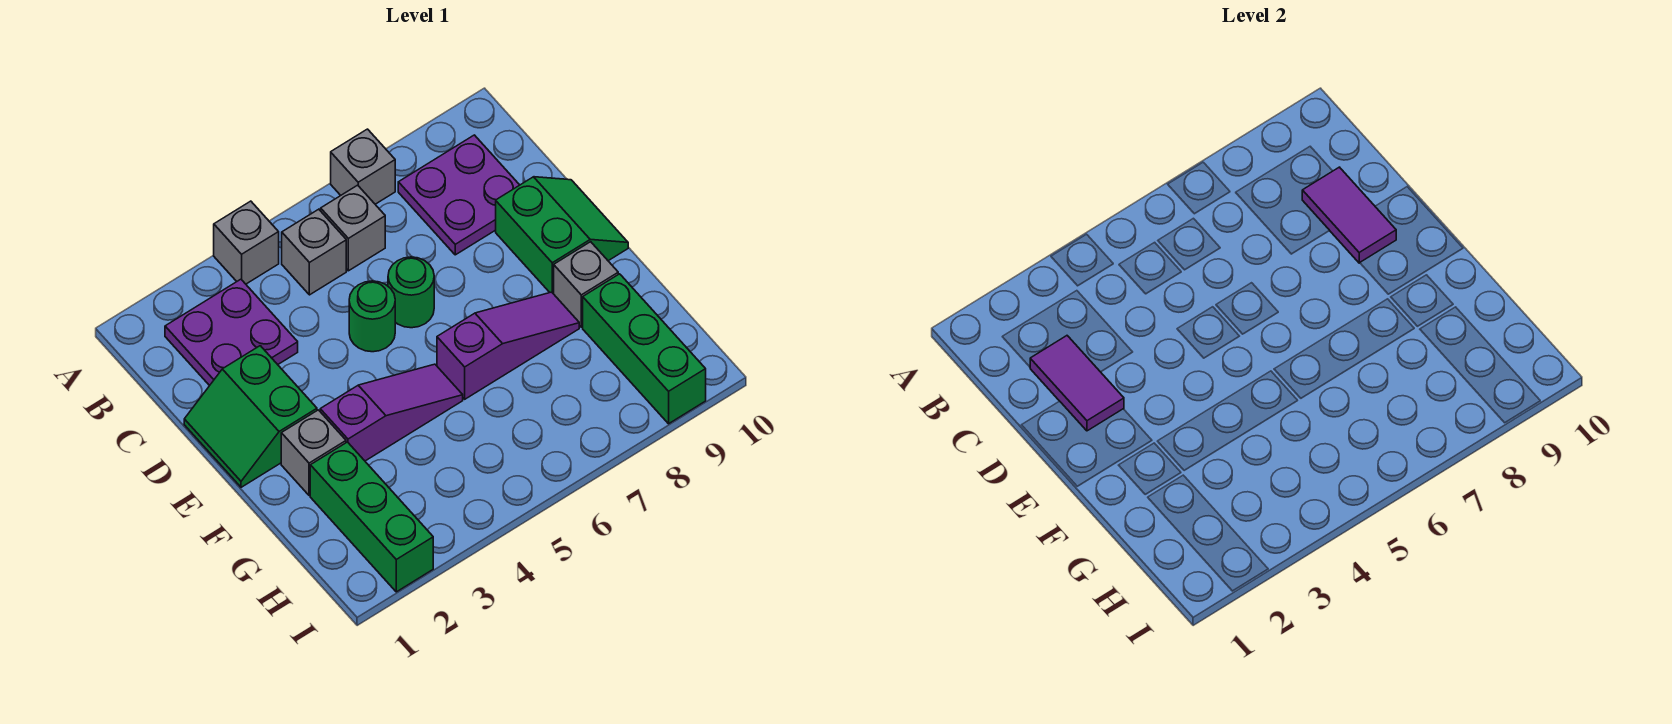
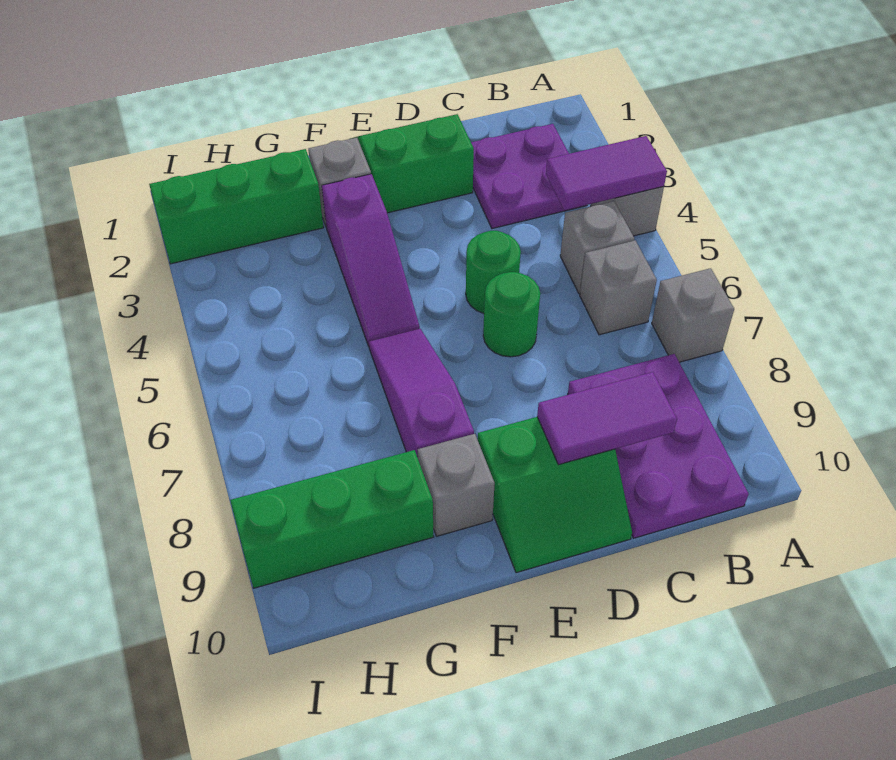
purple plate B8:C9 level 1 -> purple plate B8:C10 level 1
purple tile C2:D2 level 2 -> purple tile A4:B4 level 2
purple slope F6:F8 level 1 top 6 -> purple slope F6:F8 level 1 top 8

